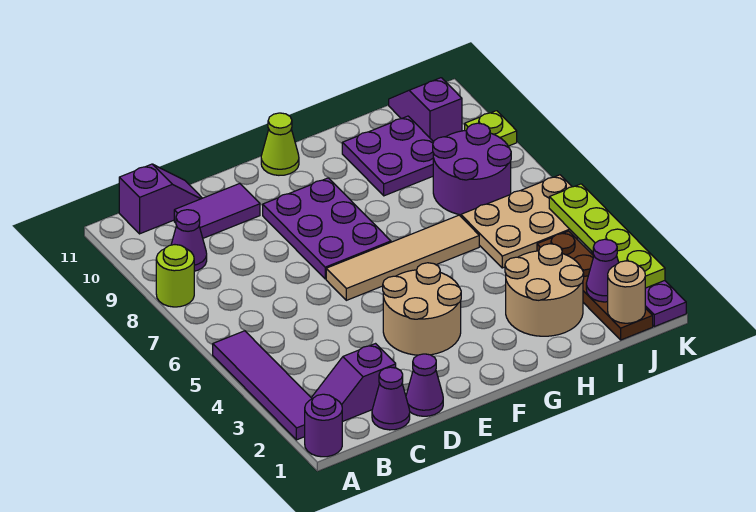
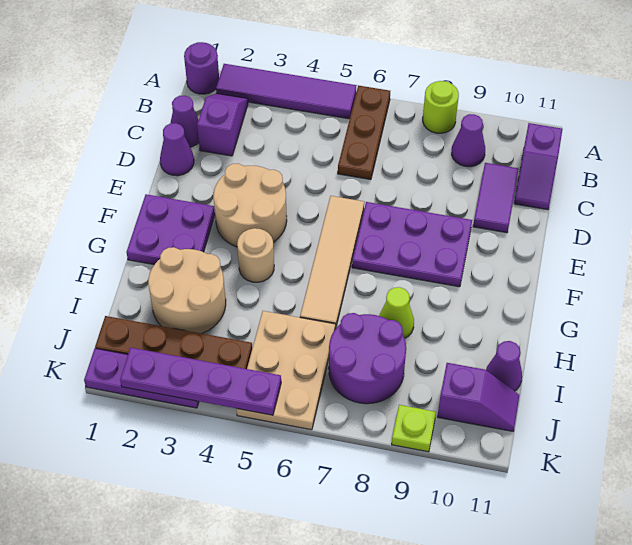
none -> brown plate A6:C6 level 1
lime cone F11 level 1 -> lime cone H8 level 1
purple plate H9:I10 level 1 -> purple plate F1:G2 level 1
tan round brick J1 level 2 -> tan round brick G4 level 1
purple cone J2 level 2 -> purple cone I11 level 1
lime plate K2:K5 level 2 -> purple plate K2:K5 level 2

